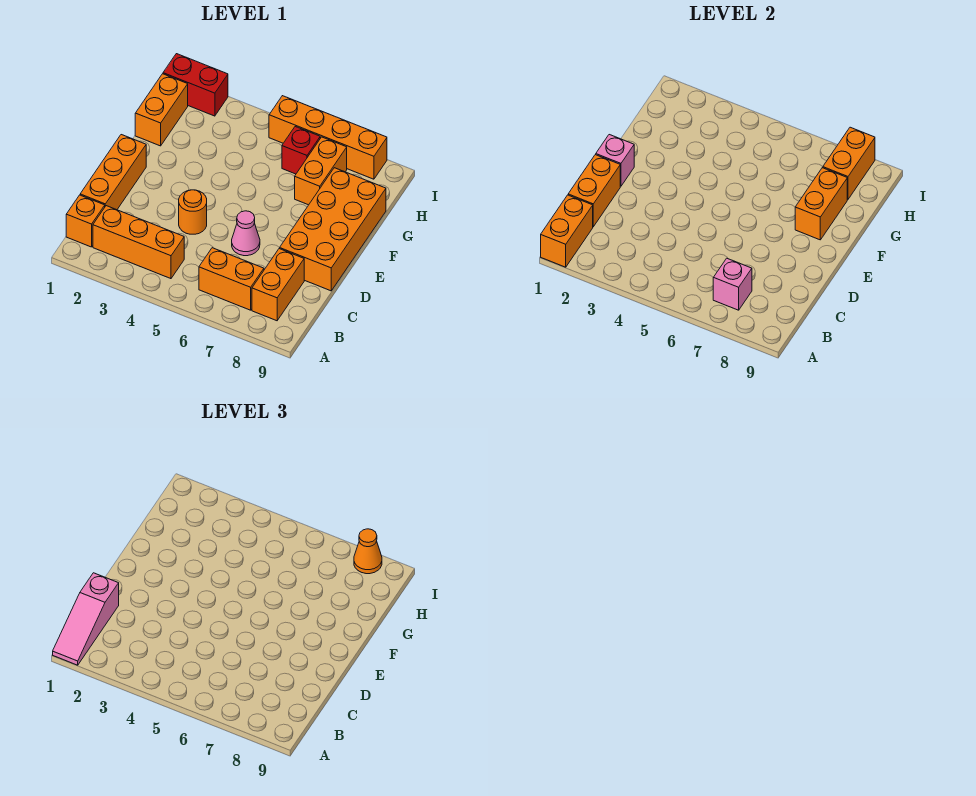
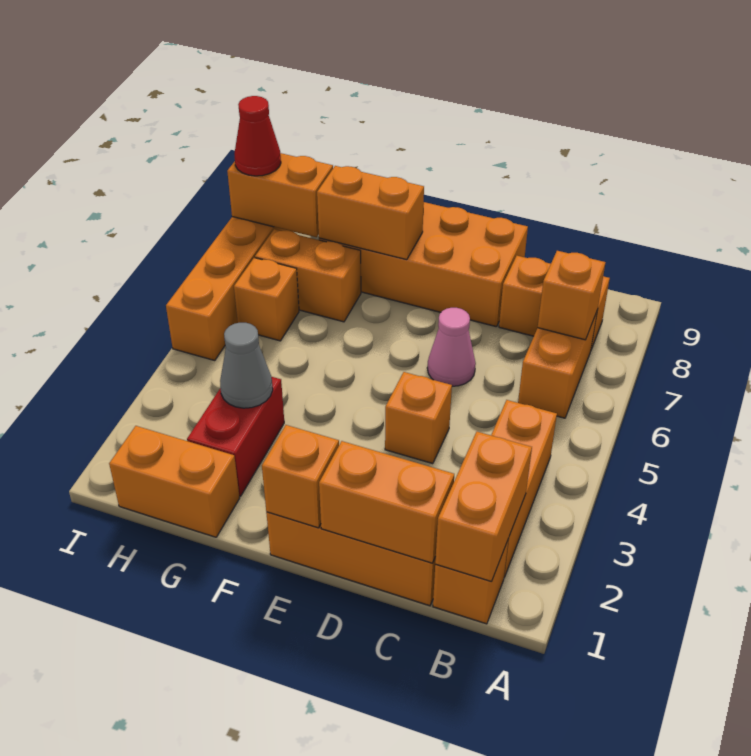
orange brick A1:B1 level 2 -> orange brick B1:B2 level 2
pink slope A1:C1 level 3 top C -> none
pink brick B7 level 2 -> orange brick B7 level 2
orange round brick D4 level 1 -> orange brick D4 level 1
pink brick E1 level 2 -> orange brick E1 level 2
none -> grey cone G3 level 2
red brick H6 level 1 -> orange brick H6 level 1
red brick I1:I2 level 1 -> red brick G2:G3 level 1
orange cone I8 level 3 -> red cone I8 level 3

